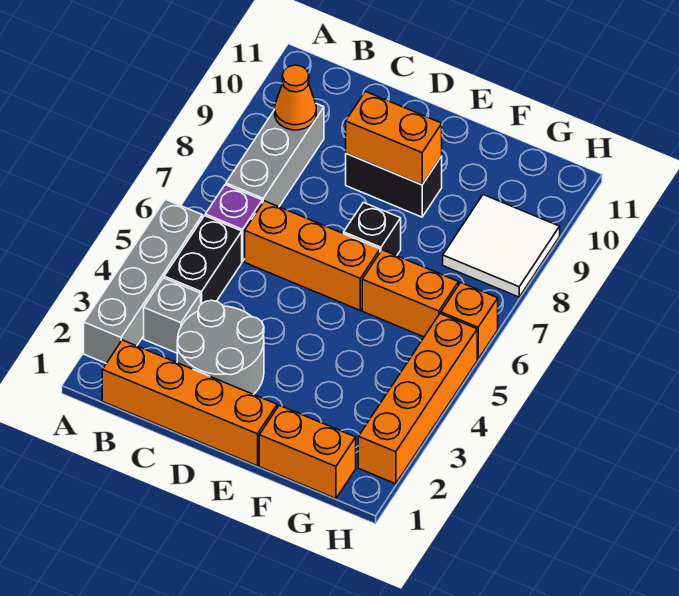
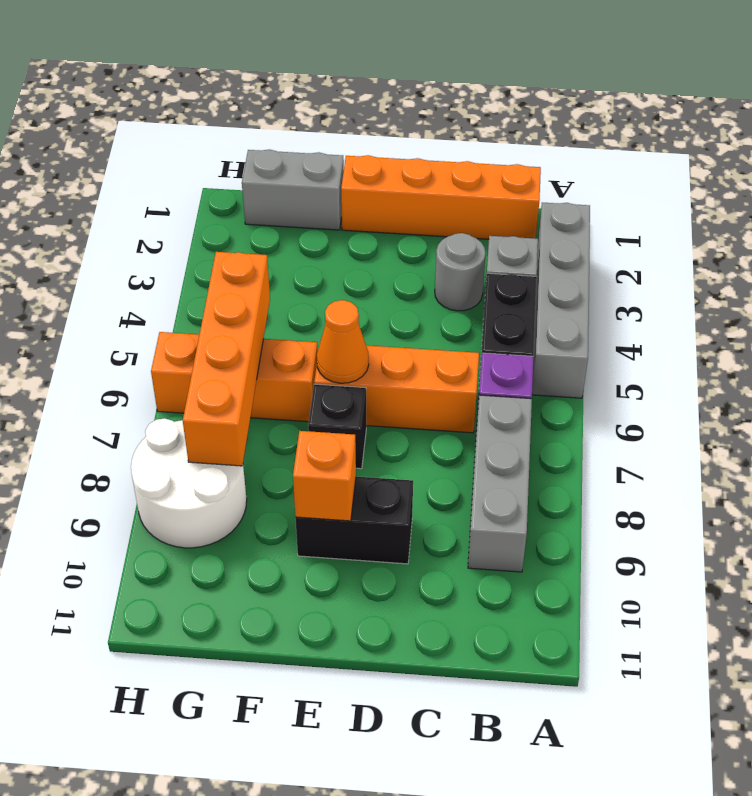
orange cone B9 level 2 -> orange cone E6 level 2
grey round brick C2:D3 level 1 -> grey round brick C3 level 1
orange brick D9:E9 level 2 -> orange brick E9 level 2
orange brick F1:G1 level 1 -> grey brick F1:G1 level 1
white tile G8:H9 level 1 -> white round brick G8:H9 level 1
orange brick H2:H5 level 1 -> orange brick G5:G8 level 2

